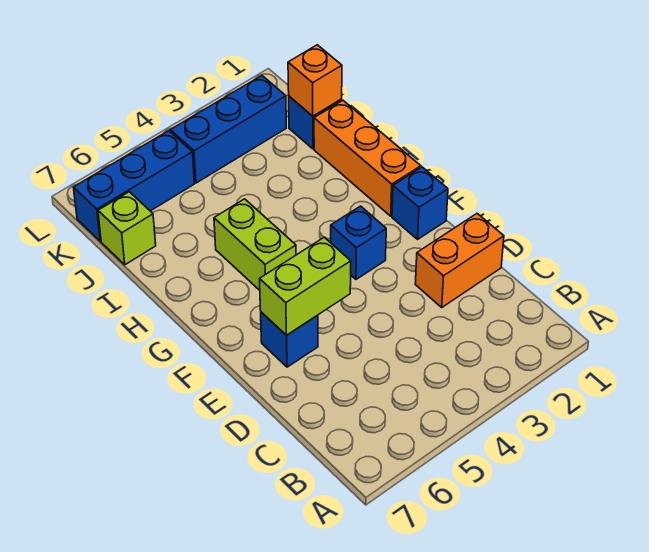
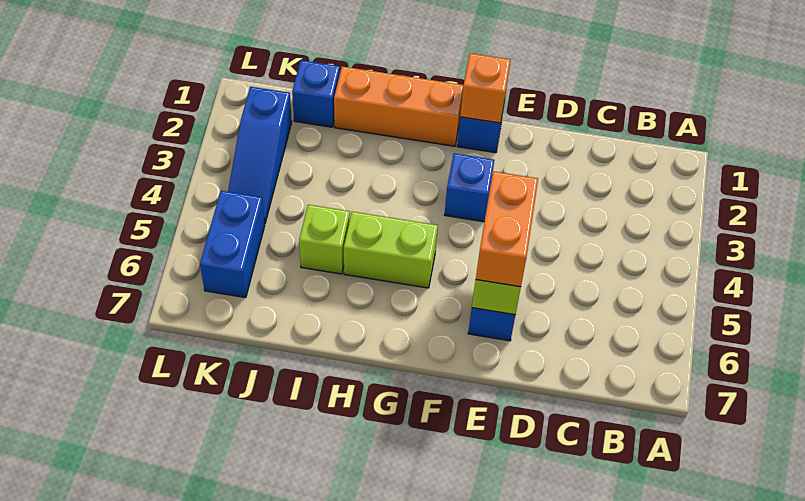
orange brick D1:D2 level 1 -> orange brick E5:E6 level 3
orange brick J1 level 2 -> orange brick F1 level 2
lime brick J7 level 1 -> lime brick I5 level 1
blue brick K2:K4 level 1 -> blue slope K2:K4 level 1 top 2
blue brick K5:K7 level 1 -> blue brick K5:K6 level 1

